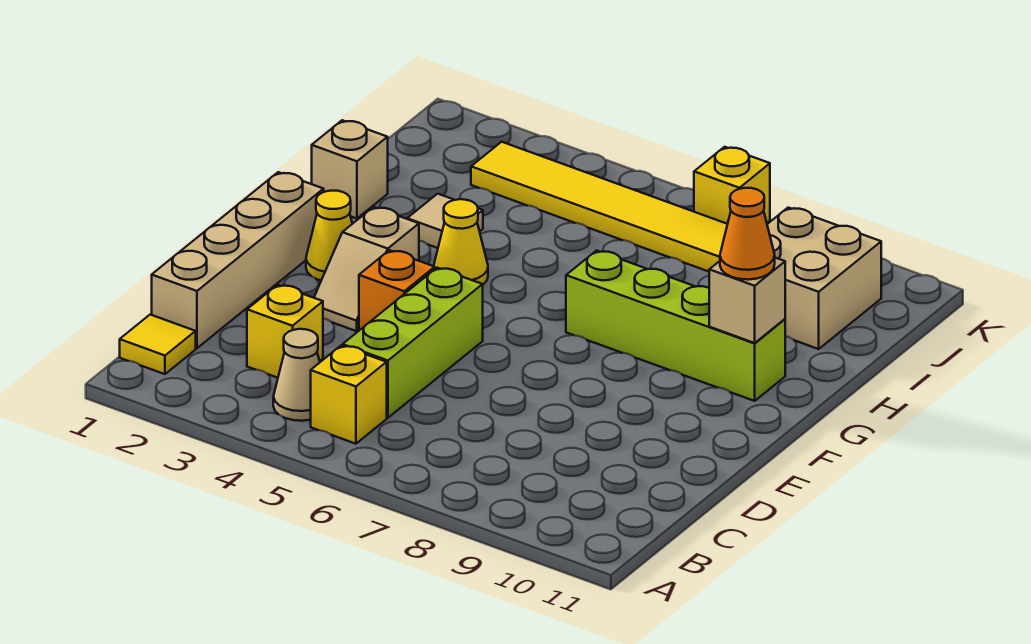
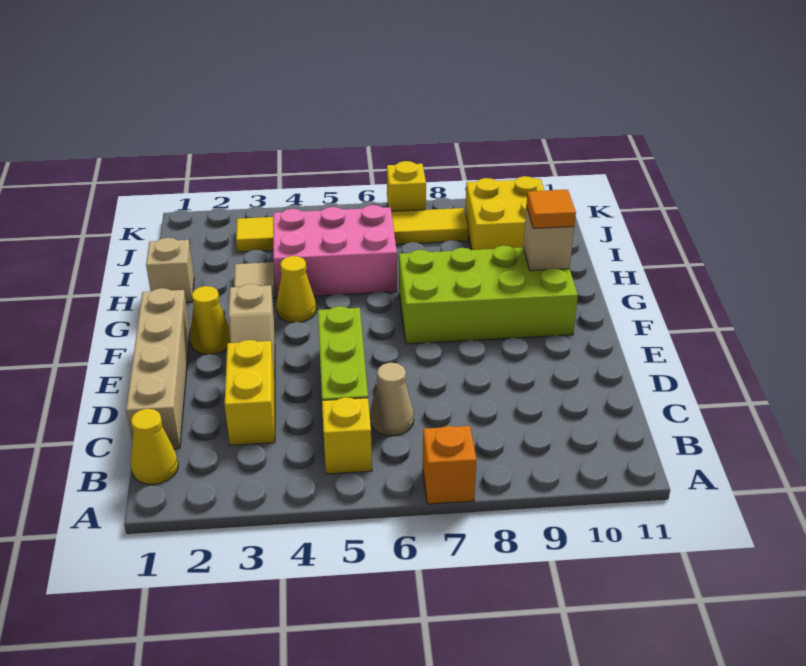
yellow tile B1 level 1 -> yellow cone B1 level 1
tan cone B4 level 1 -> tan cone C6 level 1
yellow brick C3 level 1 -> yellow brick C3:D3 level 1
orange brick E4 level 1 -> orange brick A7 level 1
lime brick G7:G10 level 1 -> lime brick F7:G10 level 1
orange cone G10 level 3 -> orange tile G10 level 3
none -> pink brick H4:I6 level 1
tan brick I9:J10 level 1 -> yellow brick I9:J10 level 1

